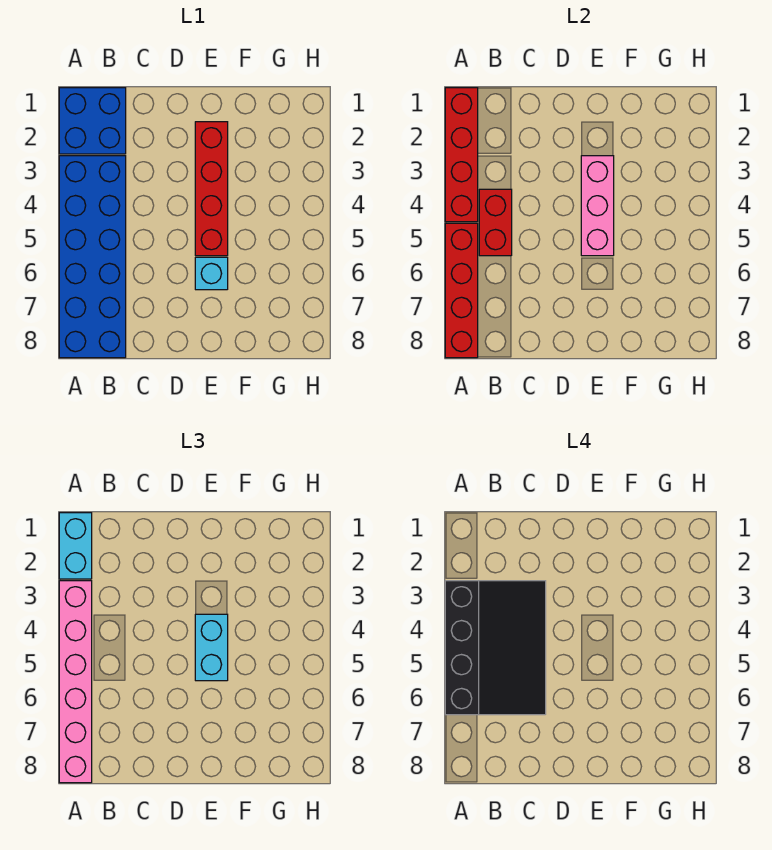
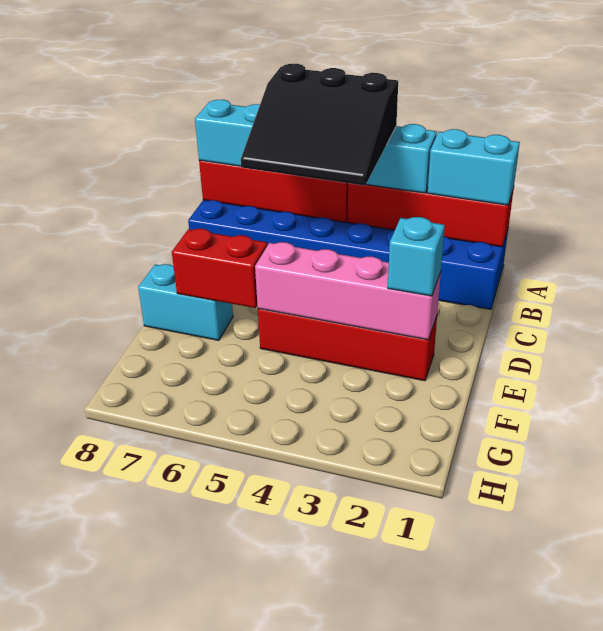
pink brick A3:A8 level 3 -> cyan brick A3:A8 level 3
black slope A3:C6 level 4 top A -> black slope A4:C6 level 4 top A
red brick B4:B5 level 2 -> red brick E6:E7 level 2
pink brick E3:E5 level 2 -> pink brick E2:E5 level 2
cyan brick E4:E5 level 3 -> cyan brick E7:E8 level 1
cyan brick E6 level 1 -> cyan brick E2 level 3

